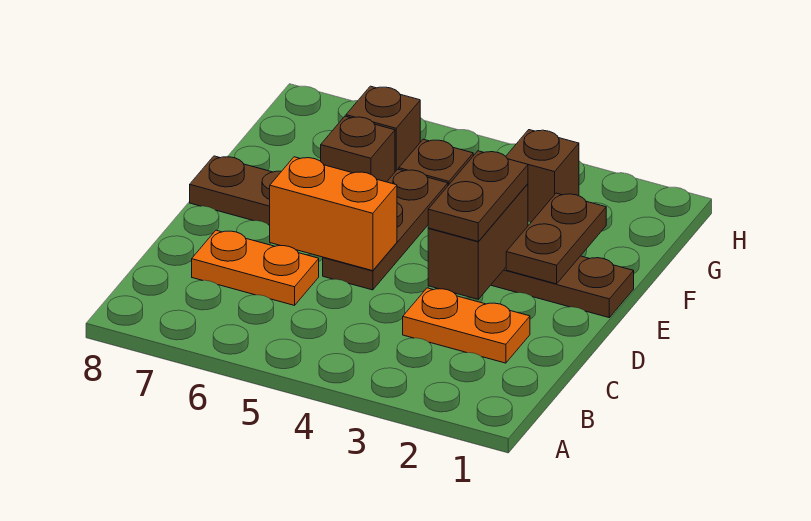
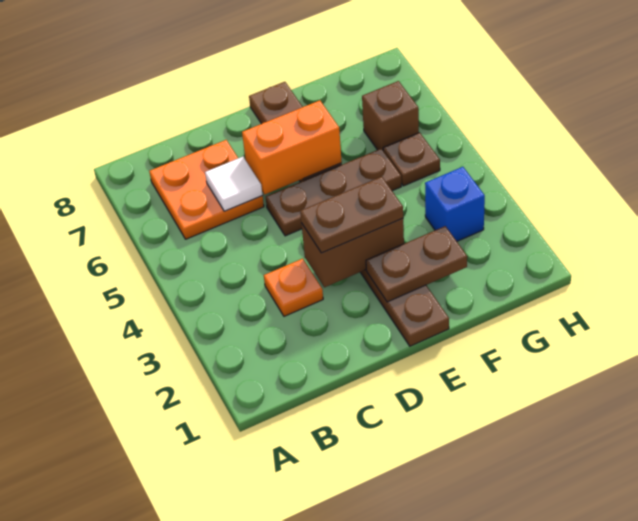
orange plate C2:C3 level 1 -> orange plate C3 level 1
orange plate C6:C7 level 1 -> orange plate B6:C7 level 1
none -> white tile C6 level 2
orange brick D5:D6 level 2 -> orange brick D6:E6 level 2
brown brick F6 level 1 -> none
brown brick G3 level 1 -> blue brick G3 level 1

